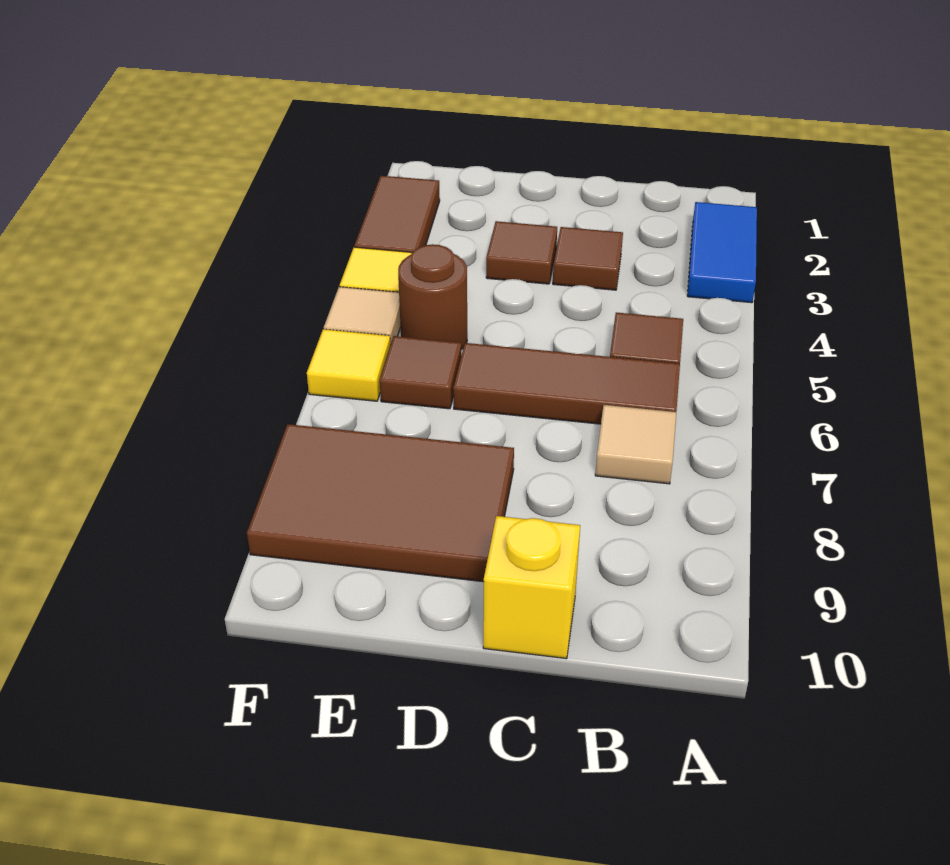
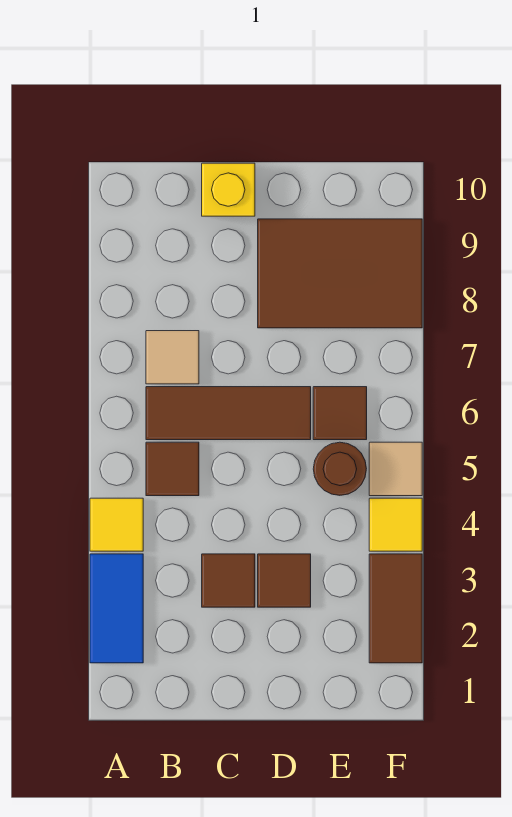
yellow tile F6 level 1 -> yellow tile A4 level 1

